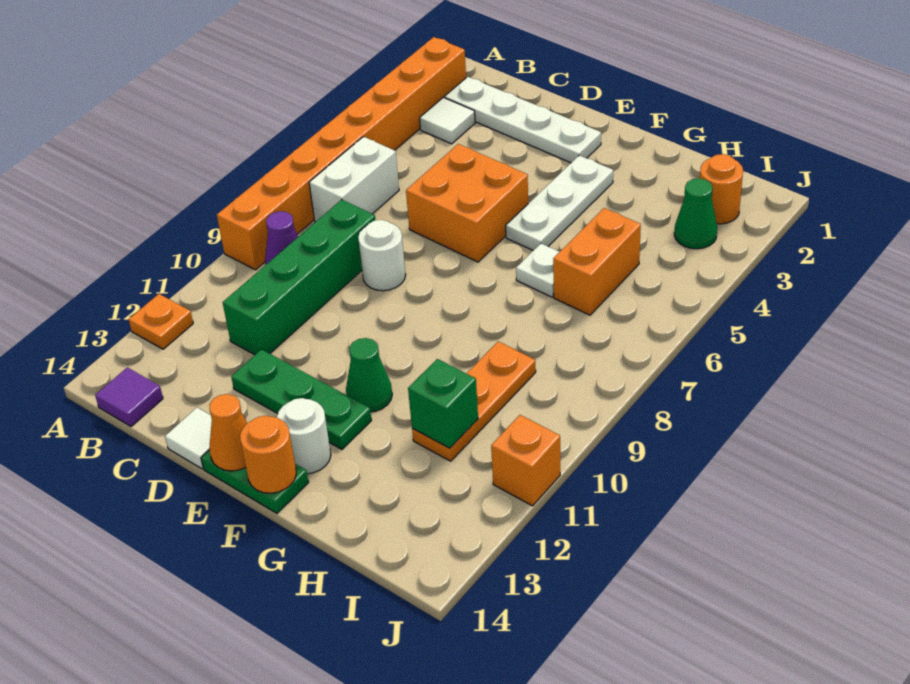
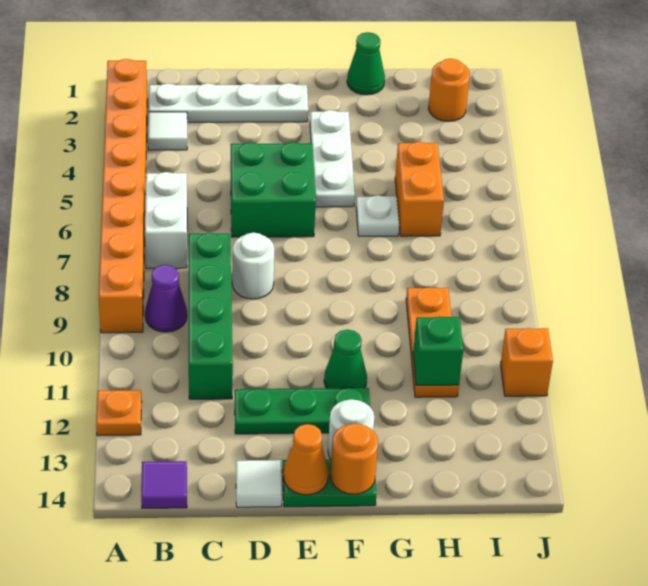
orange brick D5:E6 level 1 -> green brick D5:E6 level 1
green cone I3 level 1 -> green cone G1 level 1

